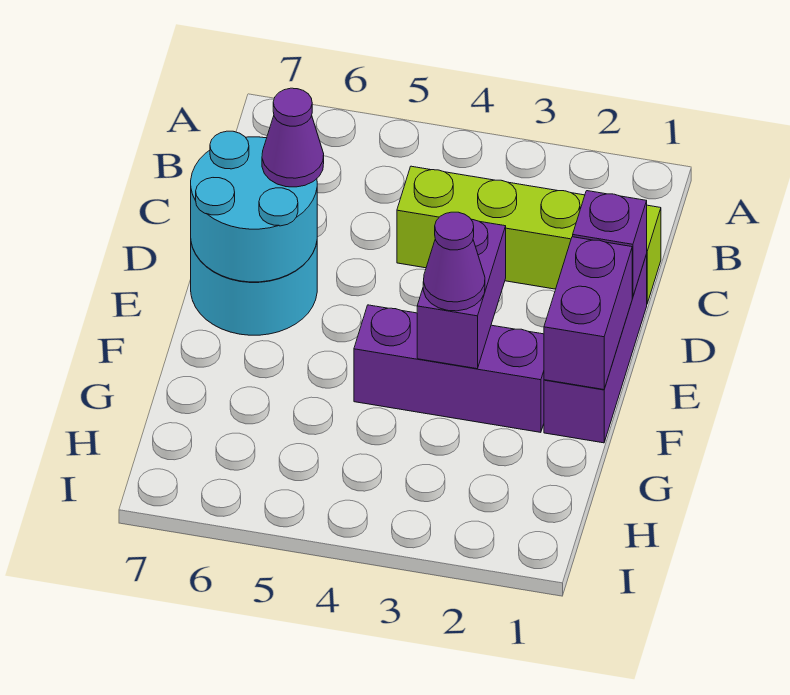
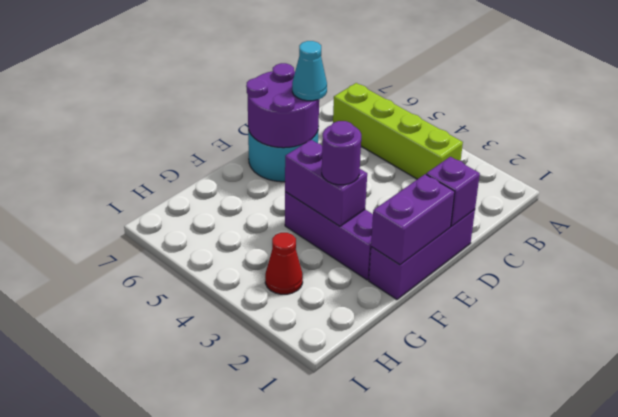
lime brick C1:C4 level 1 -> lime brick B3:B6 level 1
cyan round brick D6:E7 level 2 -> purple round brick D6:E7 level 2
purple cone D6 level 3 -> cyan cone D6 level 3
purple brick E3:F3 level 2 -> purple brick F3:F4 level 2
purple cone F3 level 3 -> purple round brick F3 level 3
none -> red cone H3 level 1

